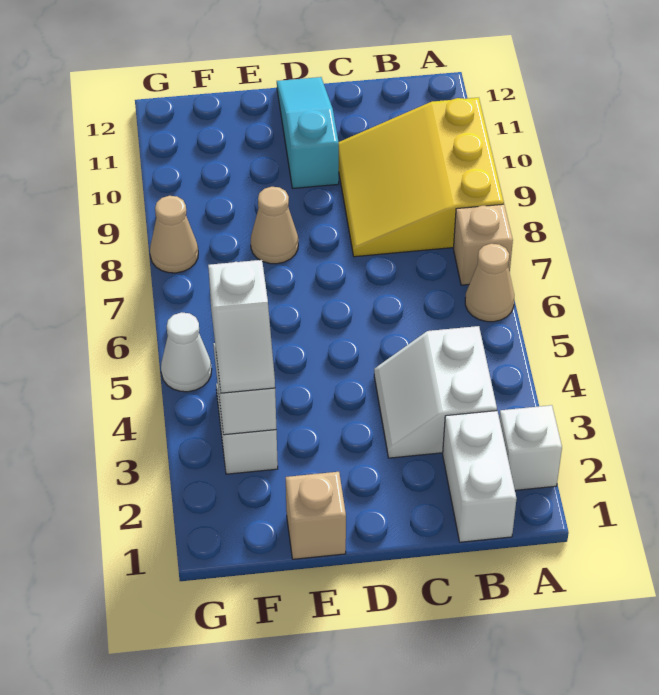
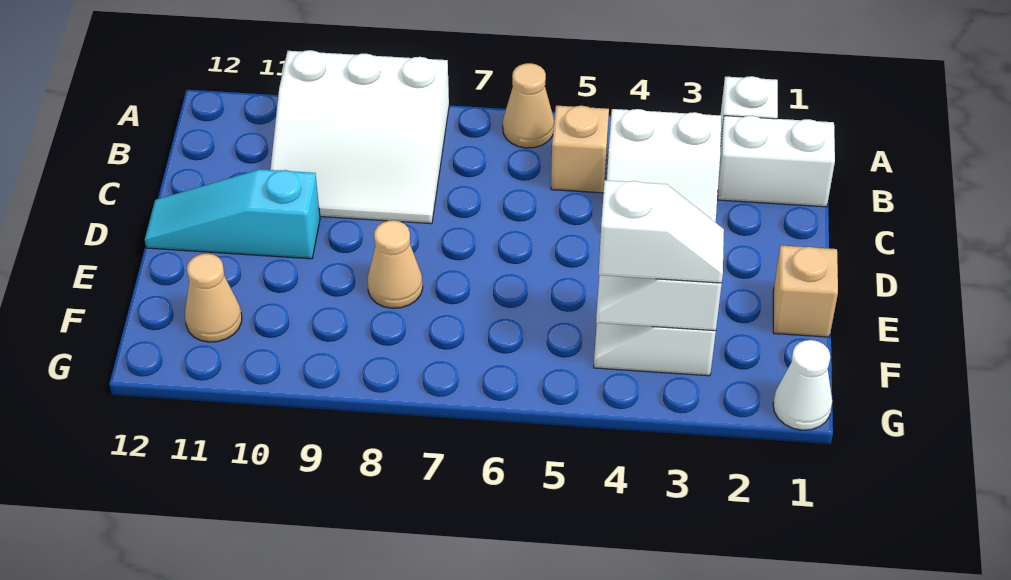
tan brick A7 level 1 -> tan brick B5 level 1
yellow slope A8:C10 level 1 top A -> white slope A8:C10 level 1 top A
white cone G5 level 1 -> white cone G1 level 1
tan cone G8 level 1 -> tan cone F11 level 1

